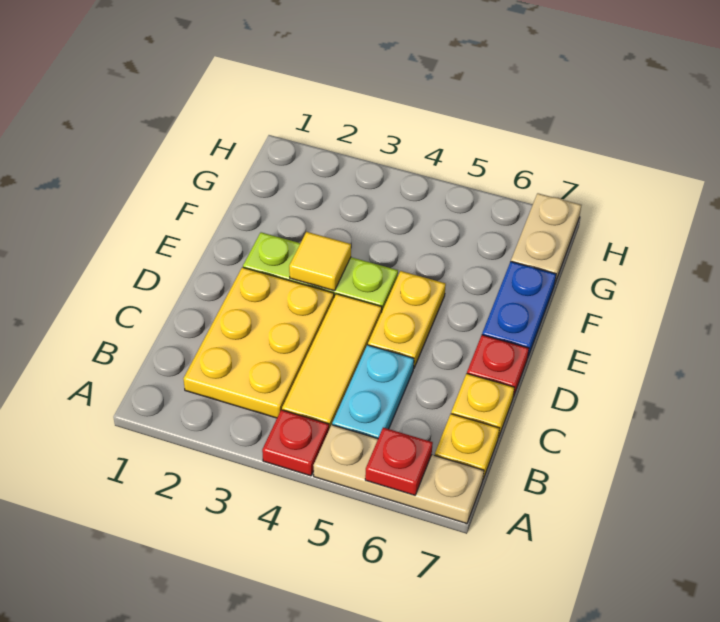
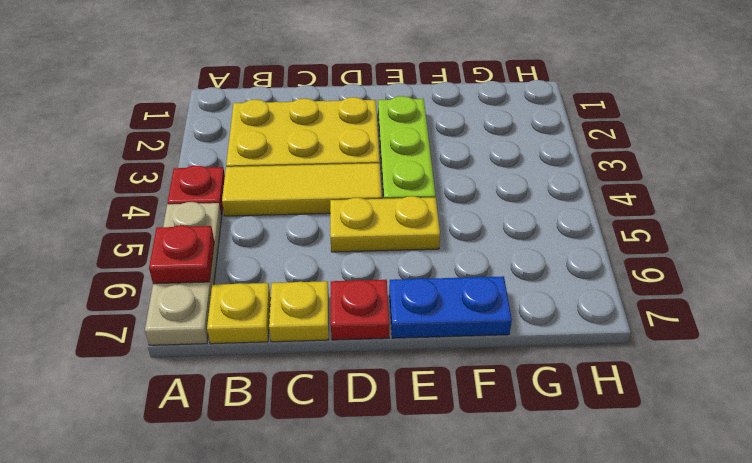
cyan plate B5:C5 level 1 -> none
yellow tile E3 level 2 -> none
tan plate G7:H7 level 1 -> none

